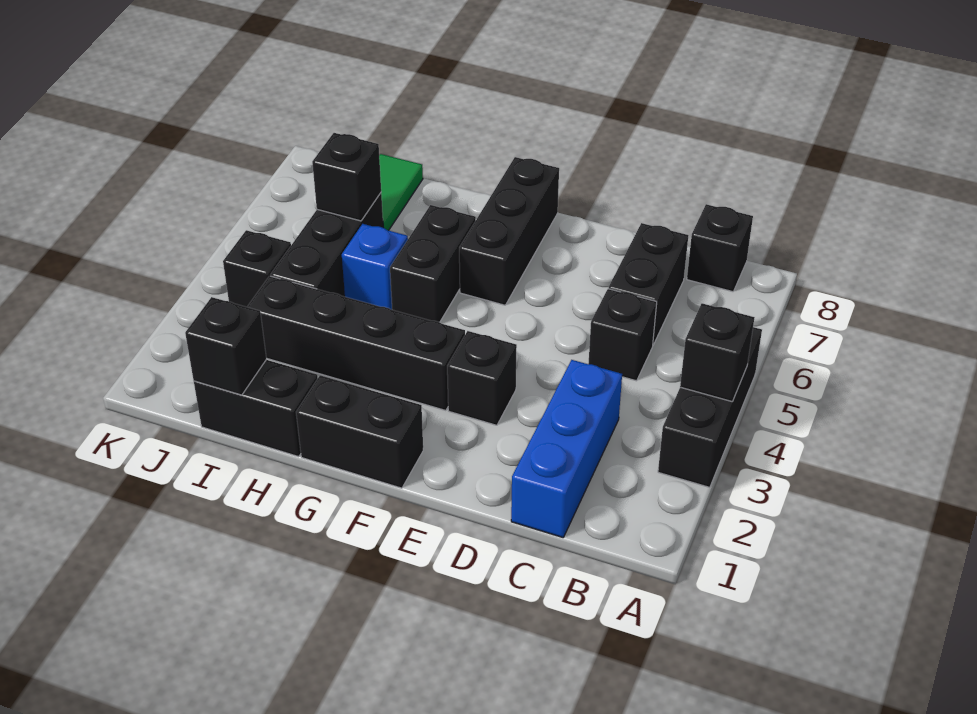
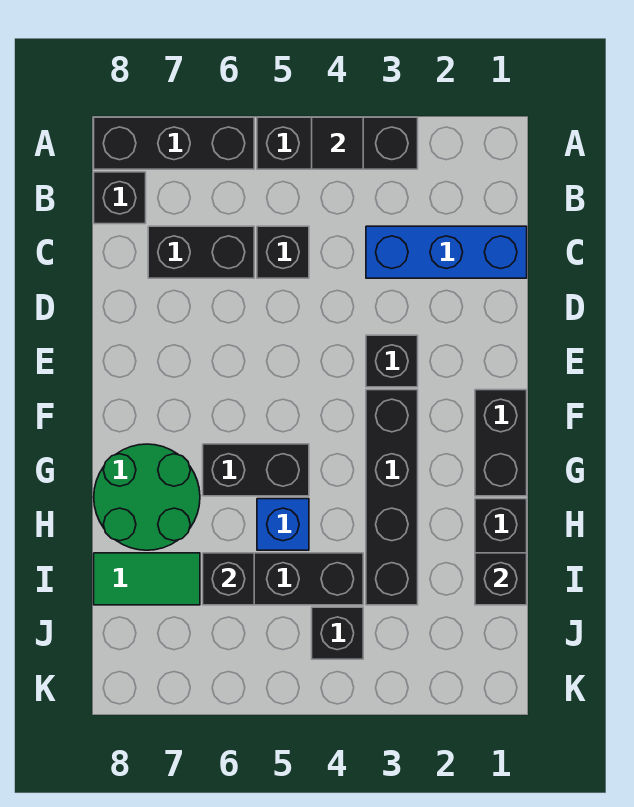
black brick A4 level 2 -> black tile A4 level 2
black brick F6:F8 level 1 -> black brick A6:A8 level 1
none -> green round brick G7:H8 level 1

